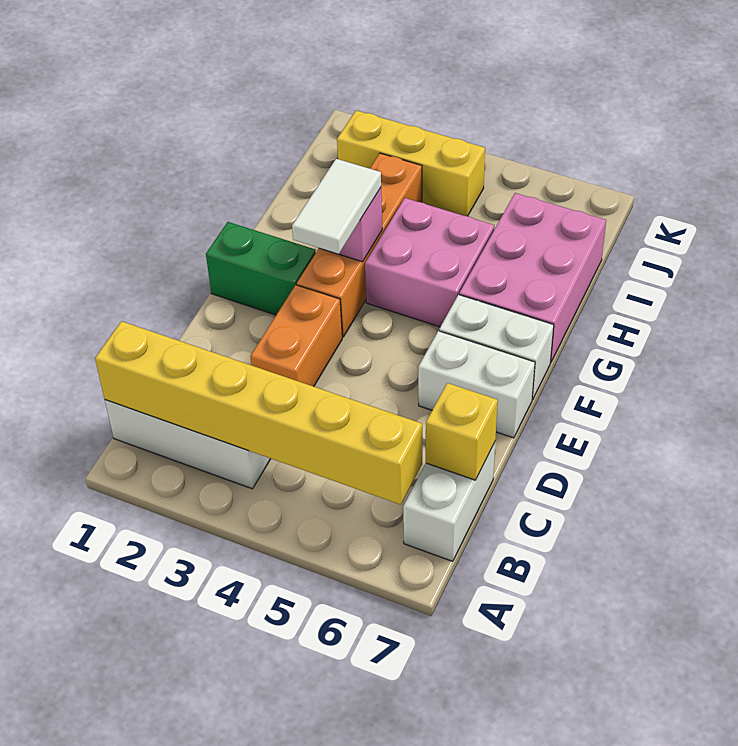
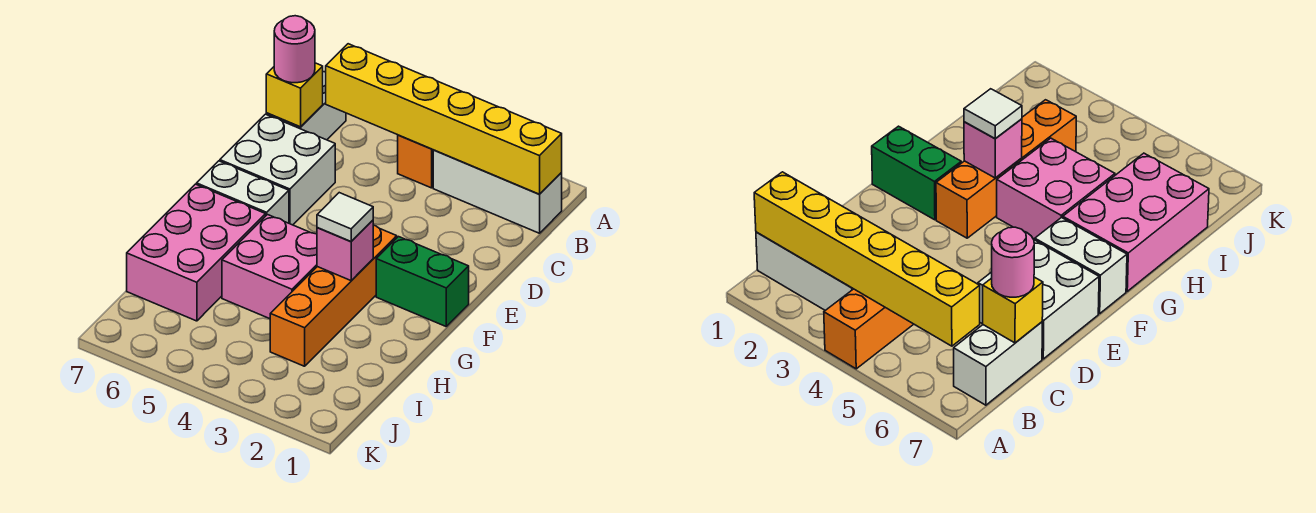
none -> pink round brick C7 level 3
orange brick D3:E3 level 1 -> orange brick A4:B4 level 1
white brick E6:E7 level 1 -> white brick D6:E7 level 1
white tile F3:G3 level 3 -> white tile G3 level 3
yellow brick J2:J4 level 1 -> none

